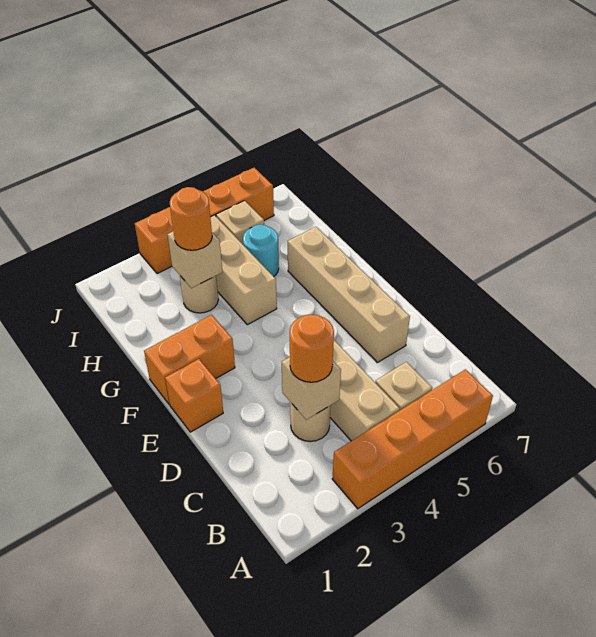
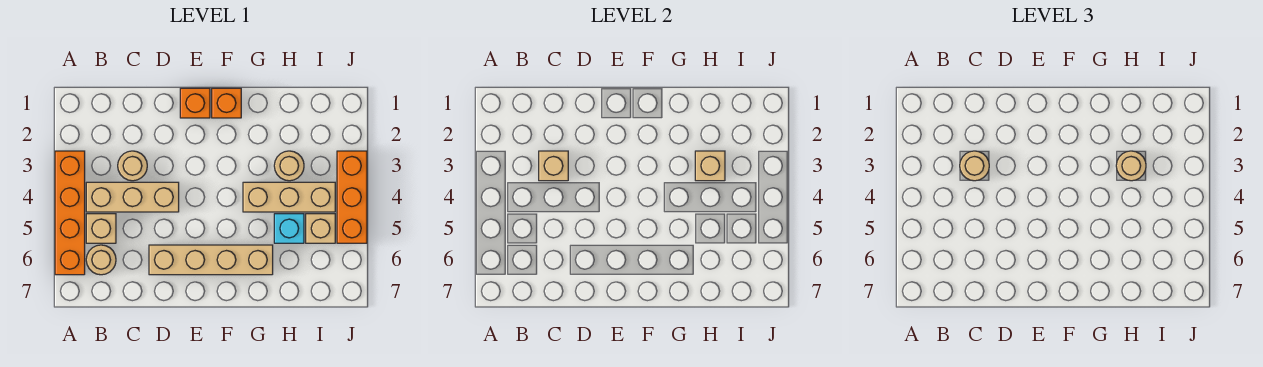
none -> tan round brick B6 level 1
orange round brick C3 level 3 -> tan round brick C3 level 3
orange brick F1:F2 level 1 -> orange brick F1 level 1
orange round brick H3 level 3 -> tan round brick H3 level 3
cyan round brick H5 level 1 -> cyan brick H5 level 1
orange brick J3:J6 level 1 -> orange brick J3:J5 level 1

